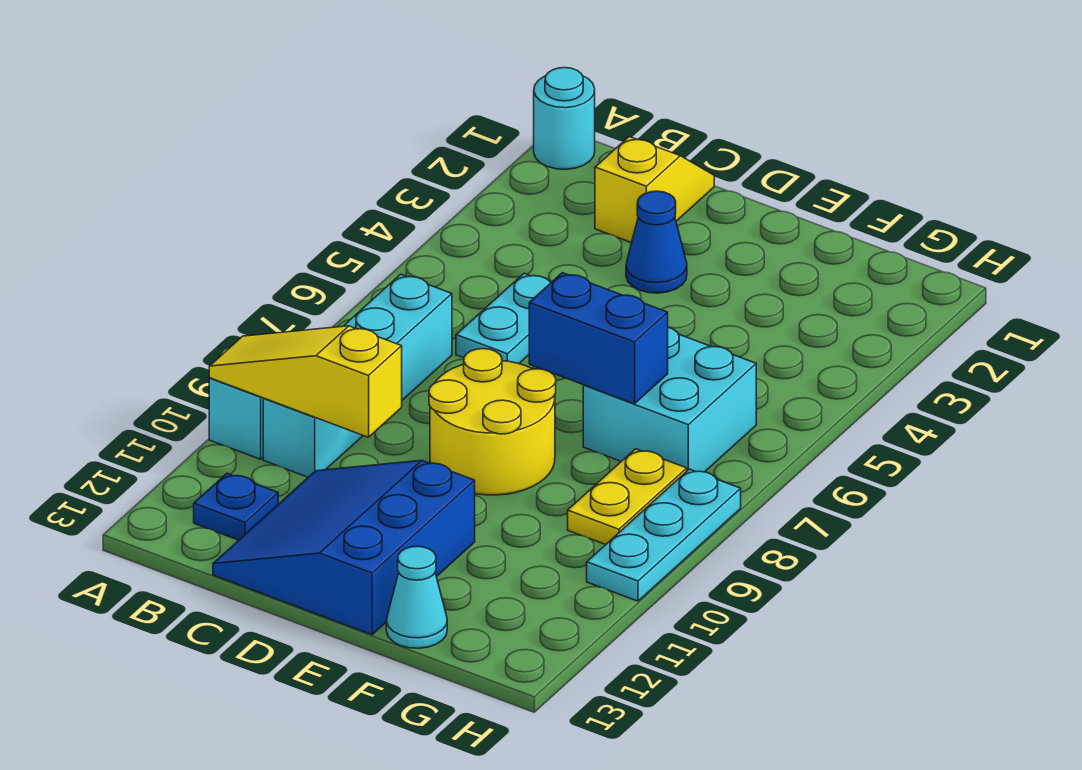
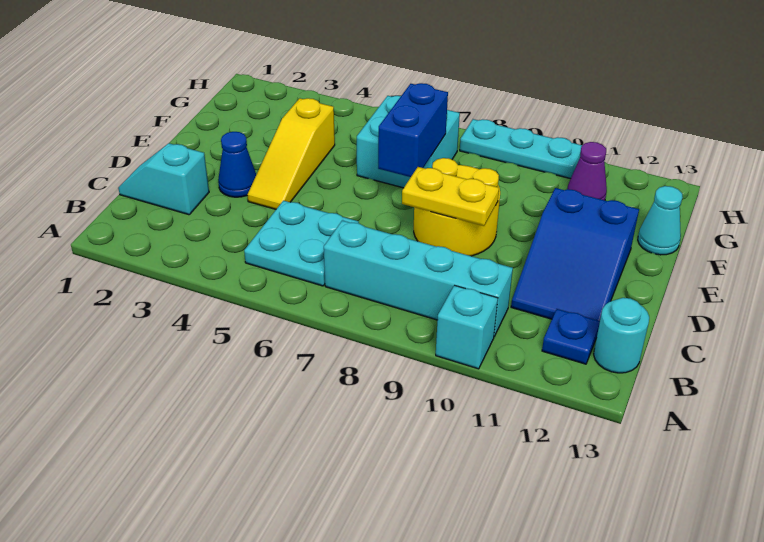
cyan round brick A1 level 1 -> cyan round brick B13 level 1
yellow slope A10:C10 level 2 top C -> yellow slope D4:F4 level 1 top F
yellow slope C1:C2 level 1 top 2 -> cyan slope C1:C2 level 1 top 2
cyan plate C5:C6 level 1 -> cyan plate B5:C6 level 1
blue slope C11:E13 level 1 top E -> blue slope C11:E12 level 1 top E
yellow plate G8:G9 level 1 -> yellow plate D8:D9 level 2
none -> purple cone G11 level 1

